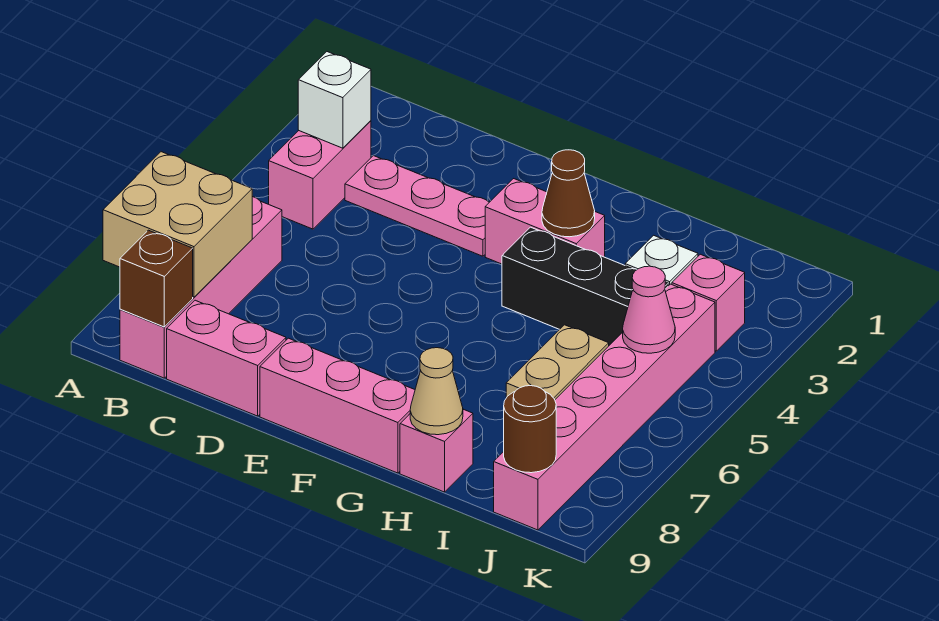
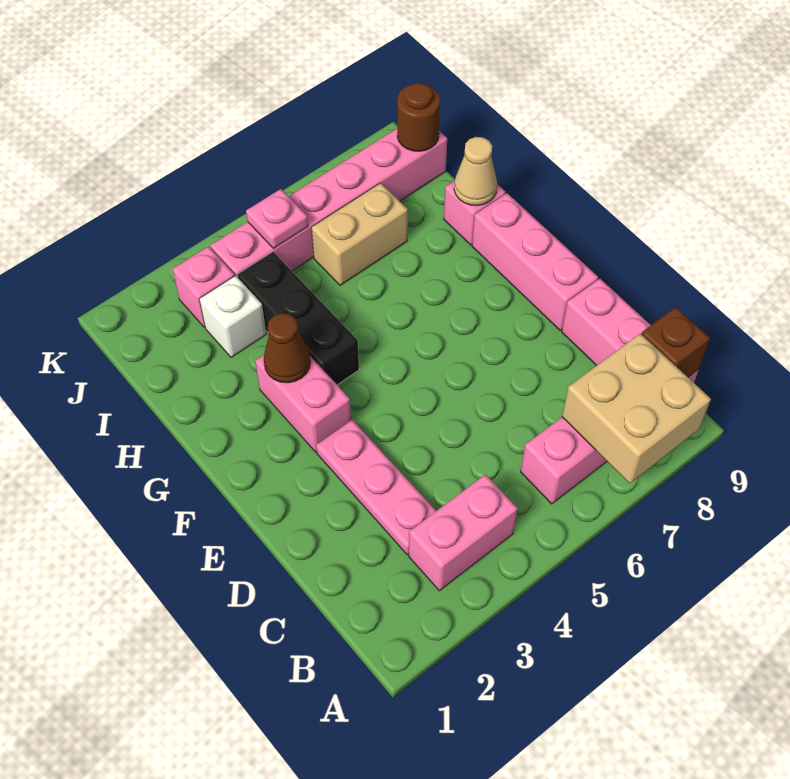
white brick B3 level 2 -> none
pink cone J5 level 2 -> pink plate J5 level 2

